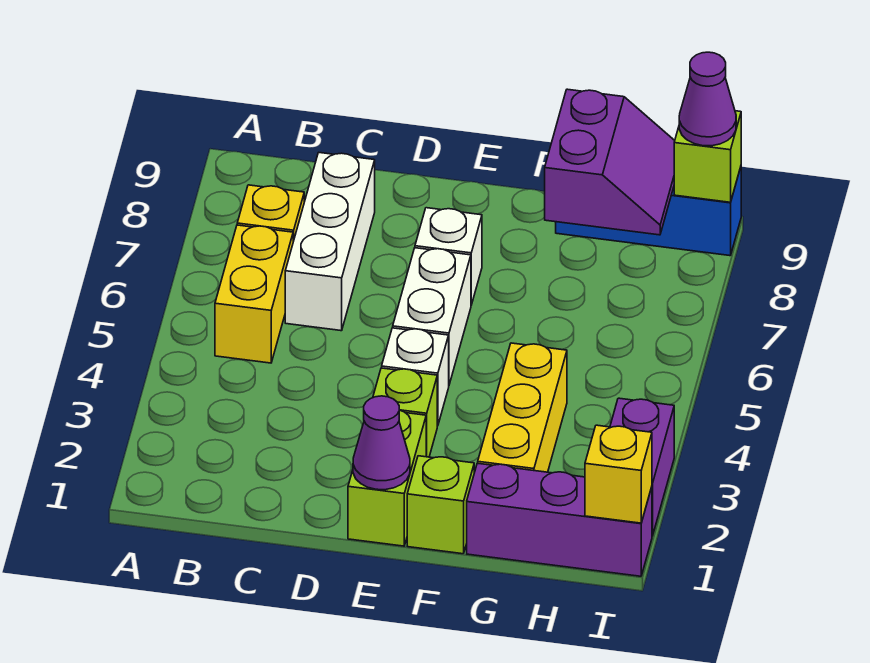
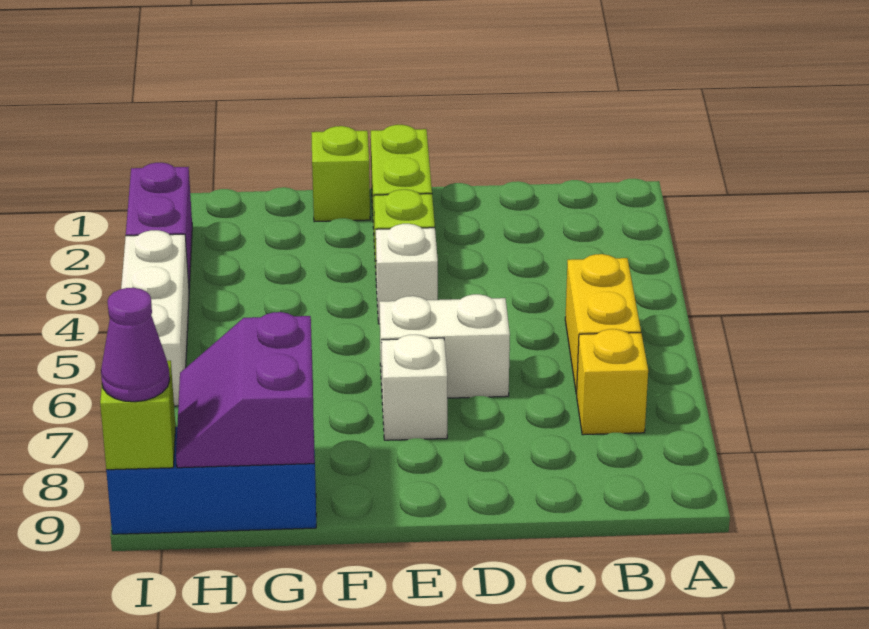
white brick C6:C8 level 1 -> white brick I4:I6 level 1
purple cone E1 level 2 -> none
white brick E5:E6 level 1 -> white brick D6:E6 level 1
purple brick G1:I1 level 1 -> none
yellow brick G2:G4 level 1 -> none
yellow brick I1 level 2 -> none

